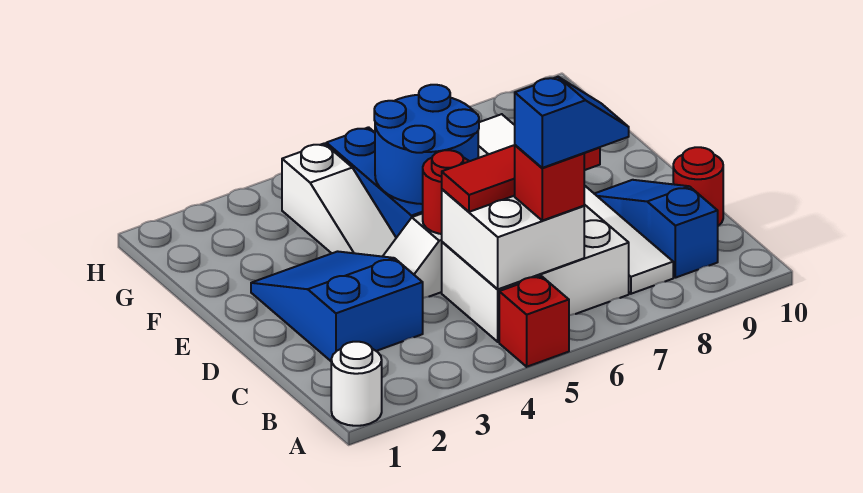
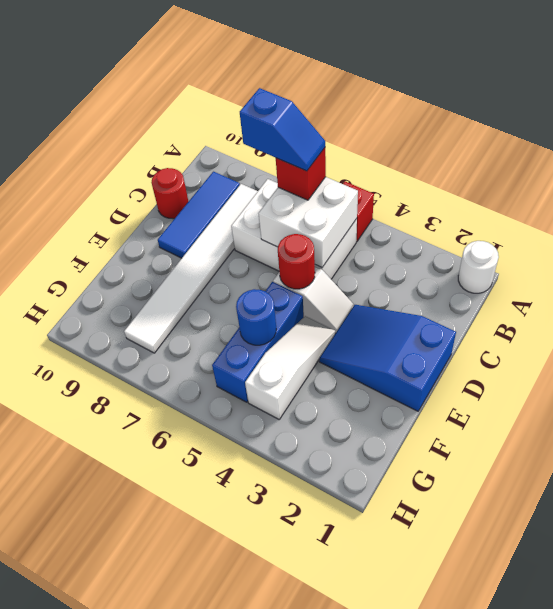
blue slope B6:B7 level 4 top 6 -> blue slope B6:B7 level 4 top 7
blue slope B9:D9 level 1 top B -> blue tile B9:D9 level 1
blue slope C2:E3 level 1 top C -> blue slope D1:E3 level 1 top 1
red tile C5:C7 level 3 -> none
blue round brick E5:F6 level 2 -> blue round brick F5 level 2

